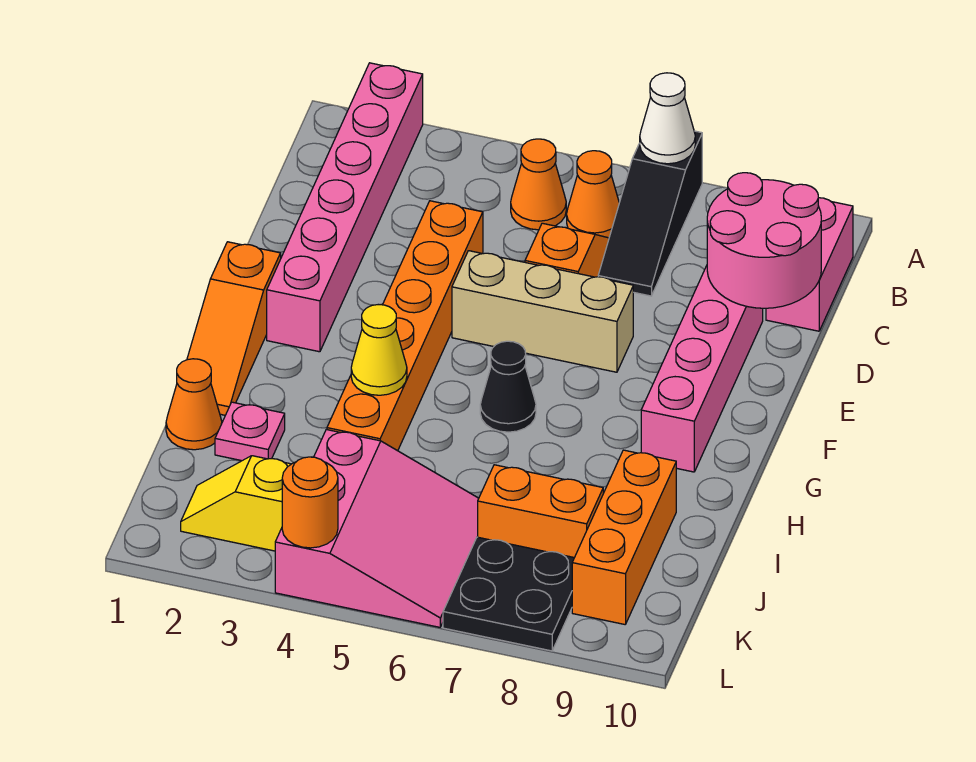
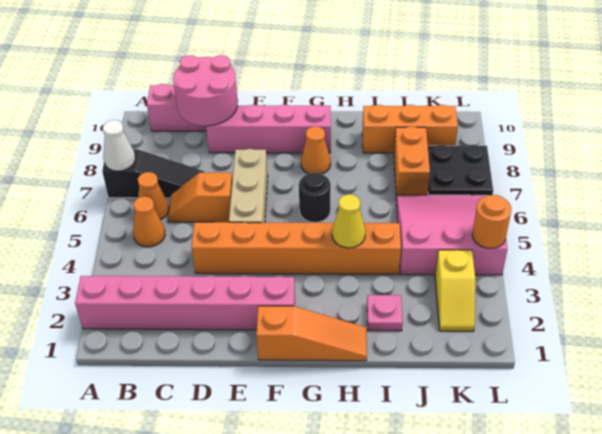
black cone G6 level 1 -> black round brick G6 level 1
orange cone I1 level 1 -> orange cone G8 level 1

